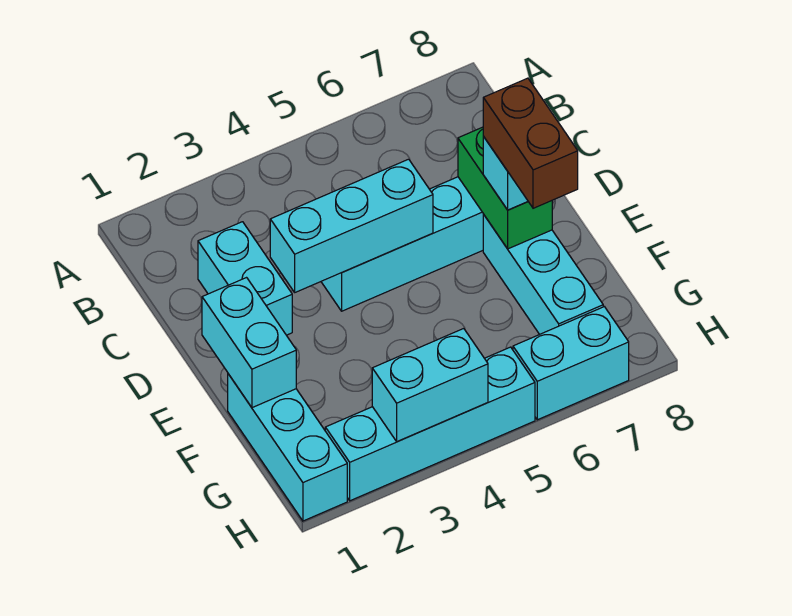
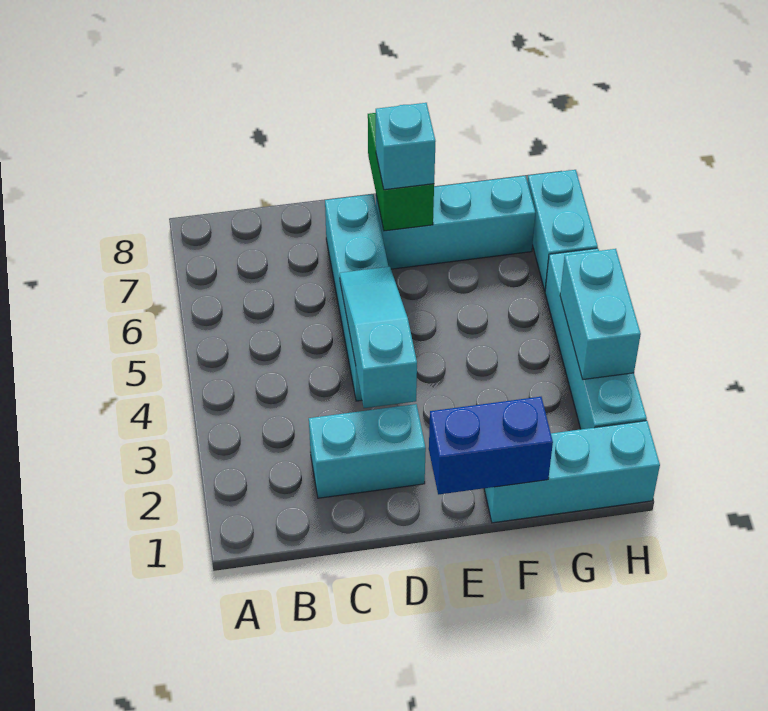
cyan brick D3:D5 level 2 -> cyan slope D3:D5 level 2 top 3
green brick D7:E7 level 2 -> green brick E7:E8 level 2
cyan brick E1:F1 level 2 -> blue brick E1:F1 level 2
brown brick E7:F7 level 4 -> none

